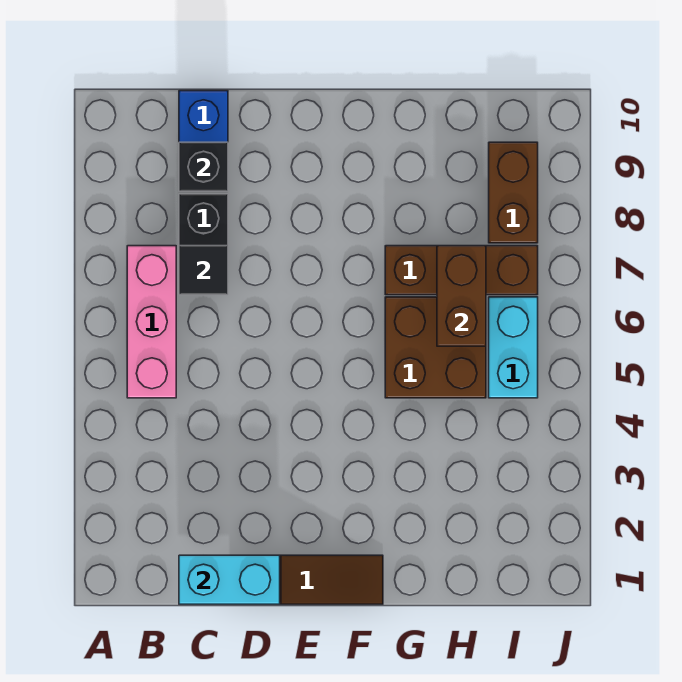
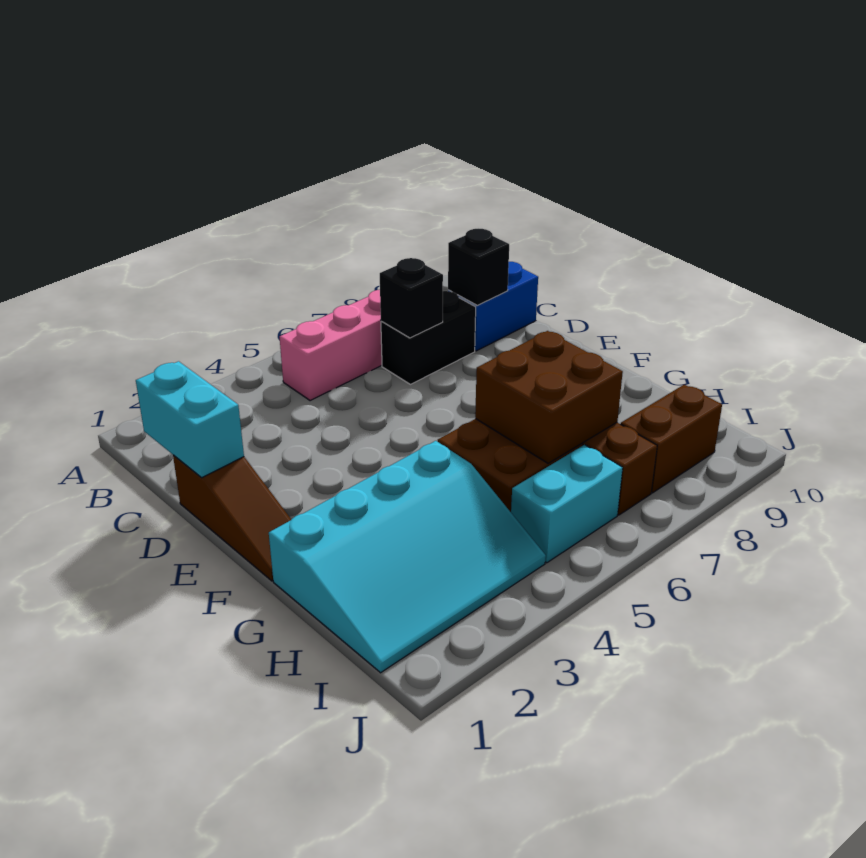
black tile C7 level 2 -> black brick C7 level 2
none -> cyan slope G1:I4 level 1 top G
brown brick H6:H7 level 2 -> brown brick G6:H7 level 2

